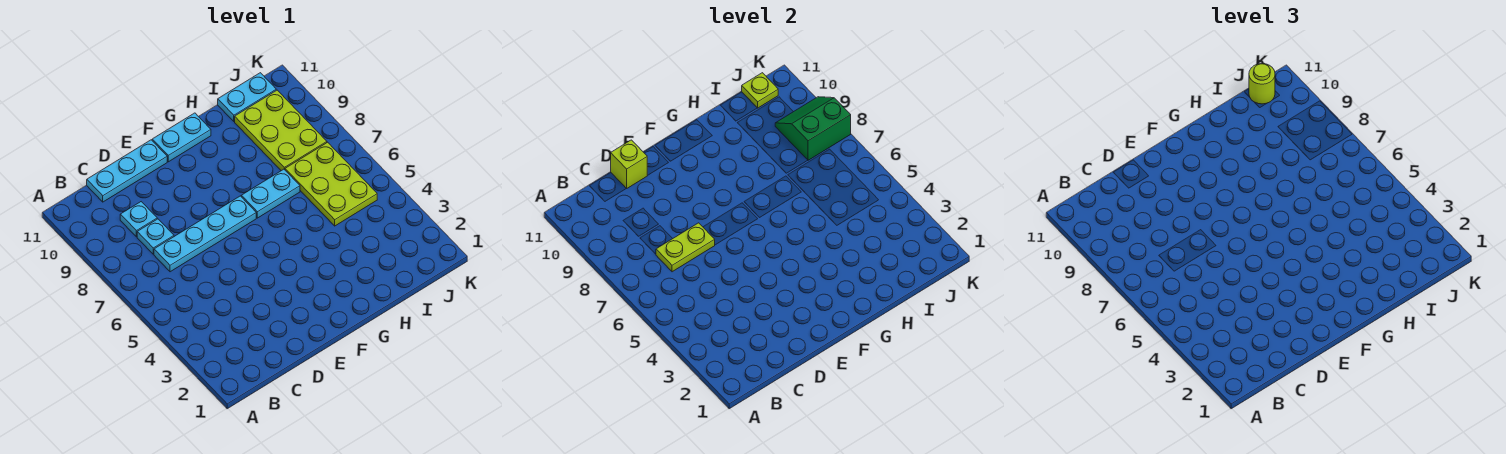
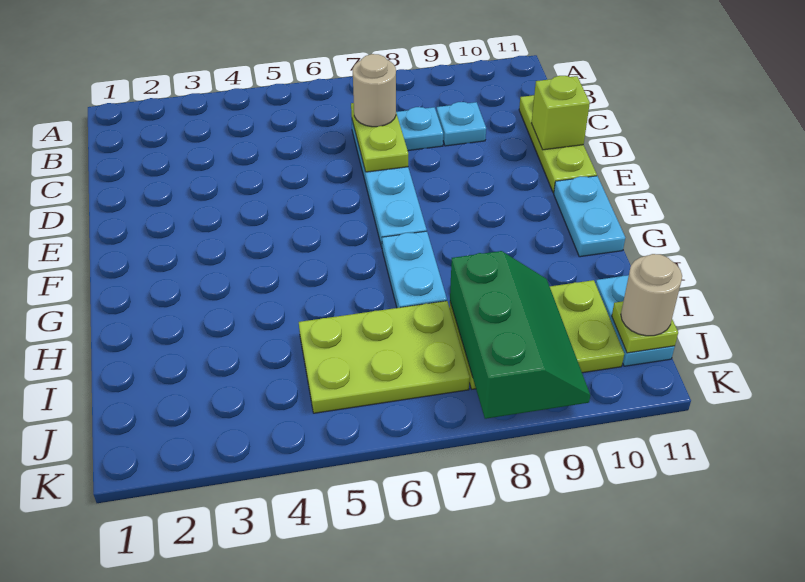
none -> tan round brick C7 level 3
cyan plate C11:E11 level 1 -> lime plate C11:E11 level 1
green slope J8:K9 level 2 top 8 -> green slope I8:K9 level 2 top 8
lime round brick J11 level 3 -> tan round brick J11 level 3

